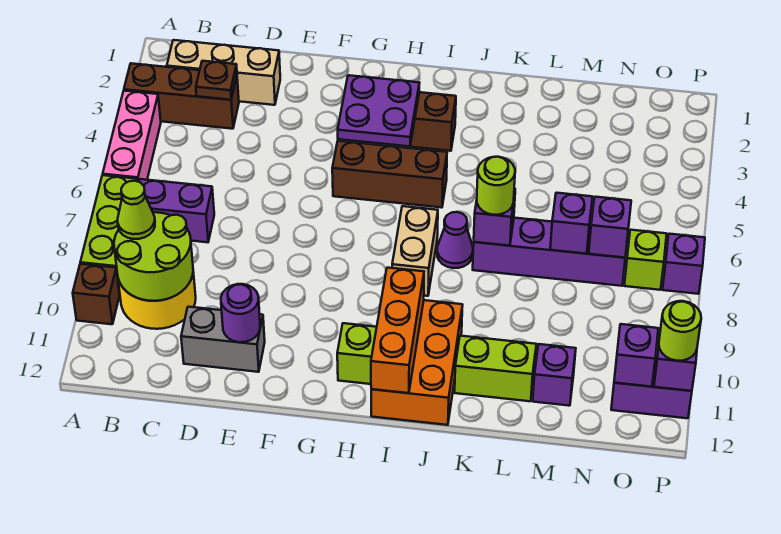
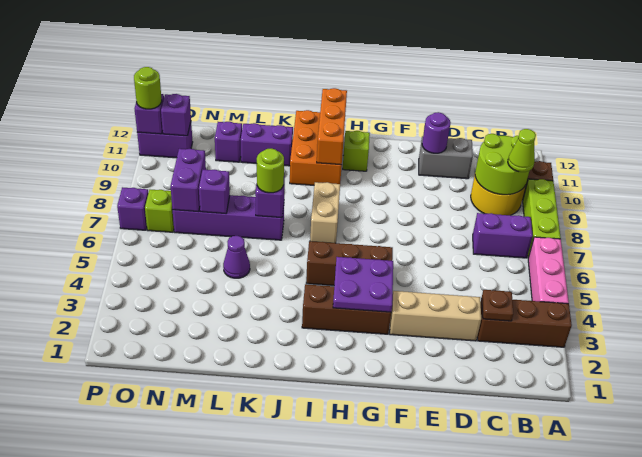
tan brick B2:D2 level 1 -> tan brick D3:F3 level 1
purple cone J7 level 1 -> purple cone L5 level 1
lime brick K11:L11 level 1 -> purple brick K11:L11 level 1
purple brick N7 level 2 -> purple brick N7:N8 level 2

